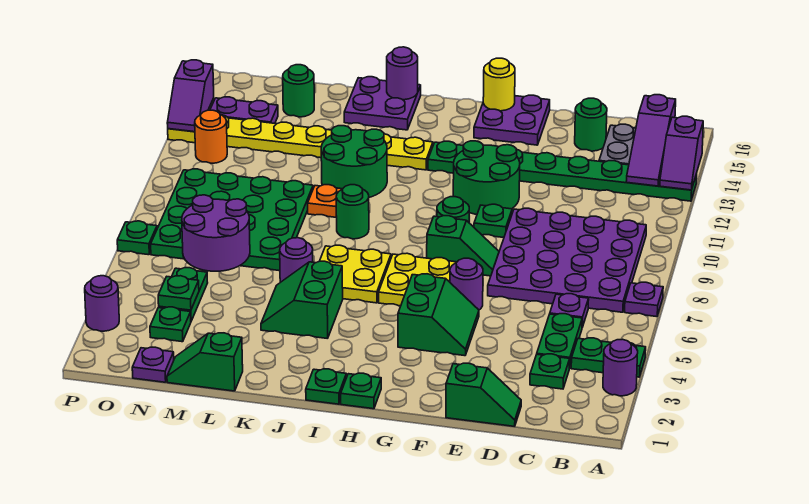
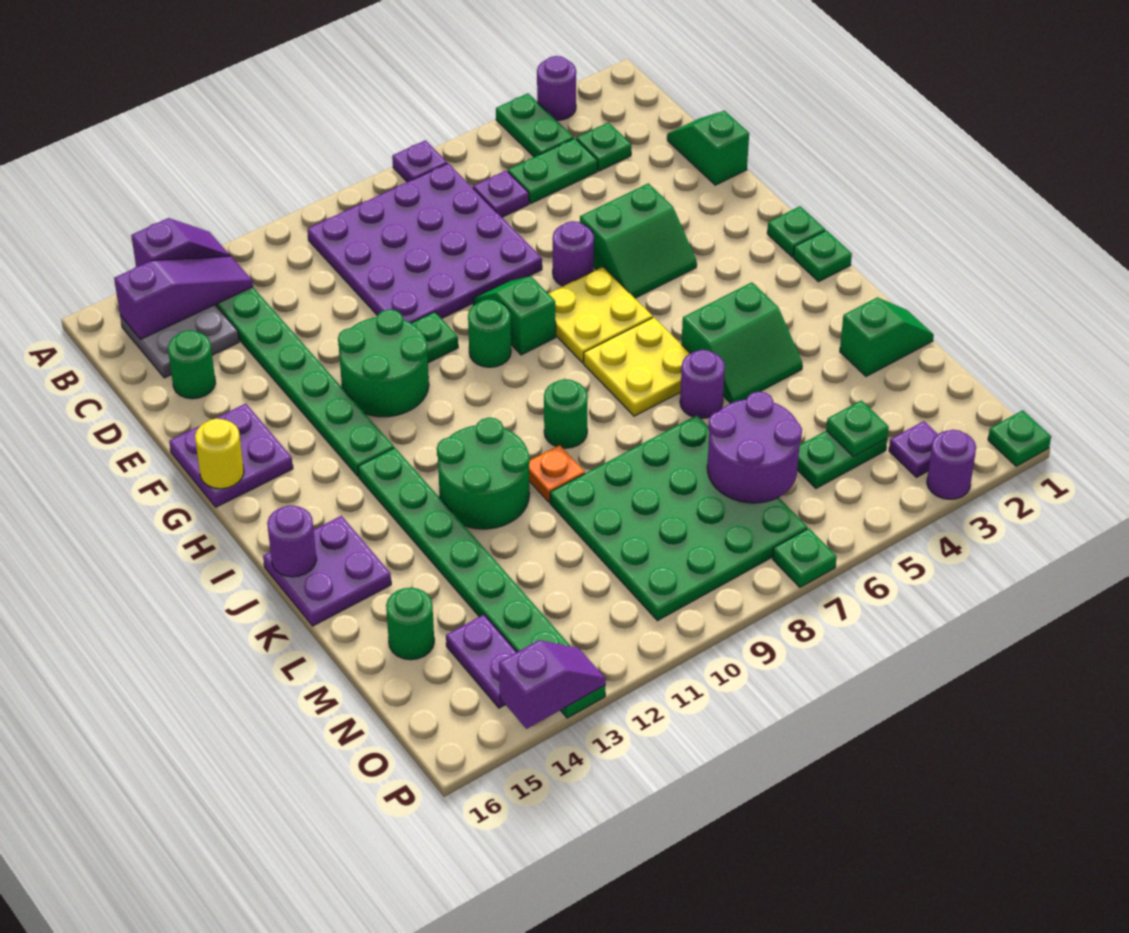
green slope F4:G5 level 1 top G -> green slope F4:G5 level 1 top F
yellow plate I13:P13 level 1 -> green plate I13:P13 level 1
green slope L1:M1 level 1 top L -> green slope L1:L2 level 1 top 2
purple plate N1 level 1 -> purple plate O3 level 1
green plate N3 level 1 -> green plate P1 level 1
orange round brick O12 level 1 -> none

